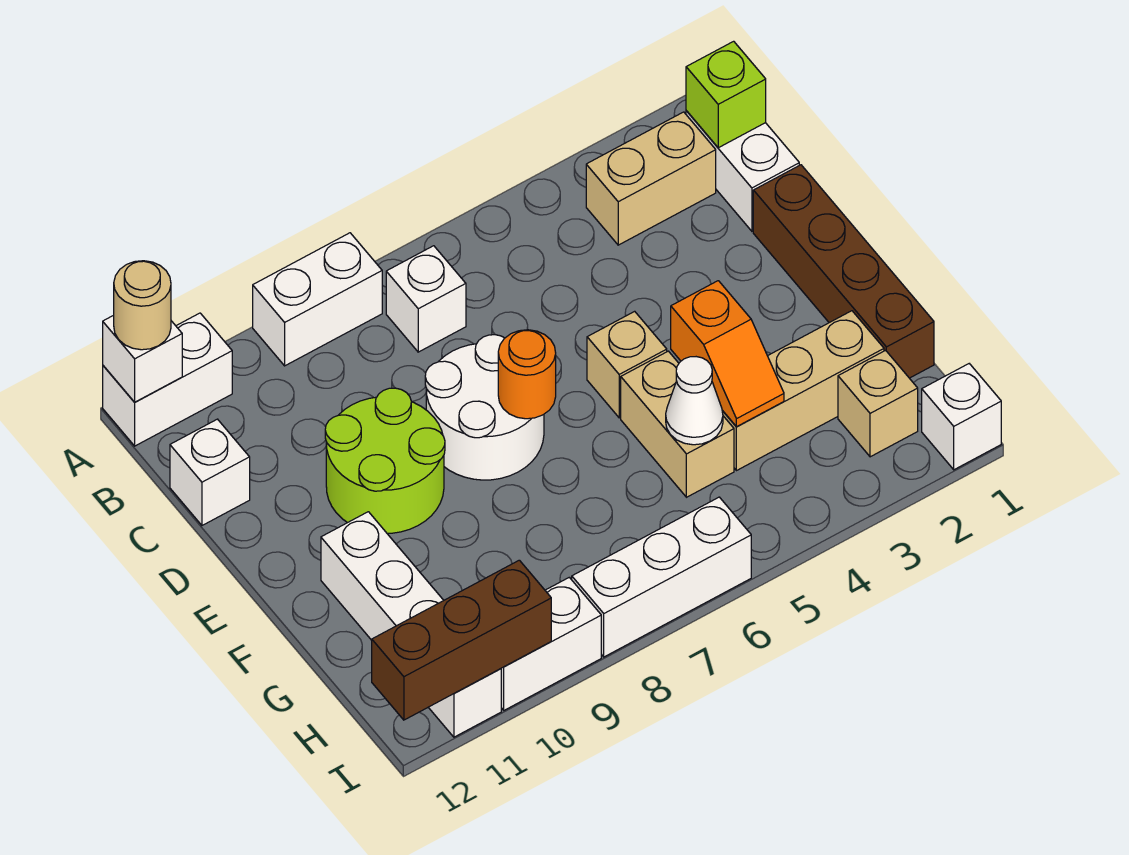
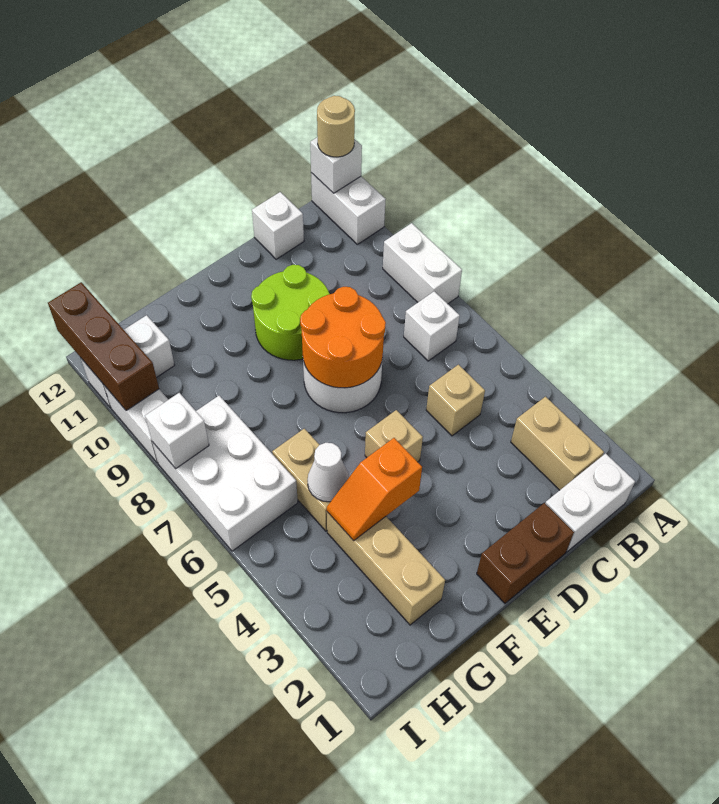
lime brick B1 level 2 -> none
brown brick D1:G1 level 1 -> brown brick D1:E1 level 1
orange round brick E7 level 2 -> orange round brick D7:E8 level 2
tan brick F5:G5 level 1 -> tan brick G5:G6 level 1
white brick F11:I11 level 1 -> white brick H11:I11 level 1
tan brick H2 level 1 -> tan brick C5 level 1
white brick I1 level 1 -> white brick I8 level 2
white brick I6:I8 level 1 -> white brick H6:I8 level 1

